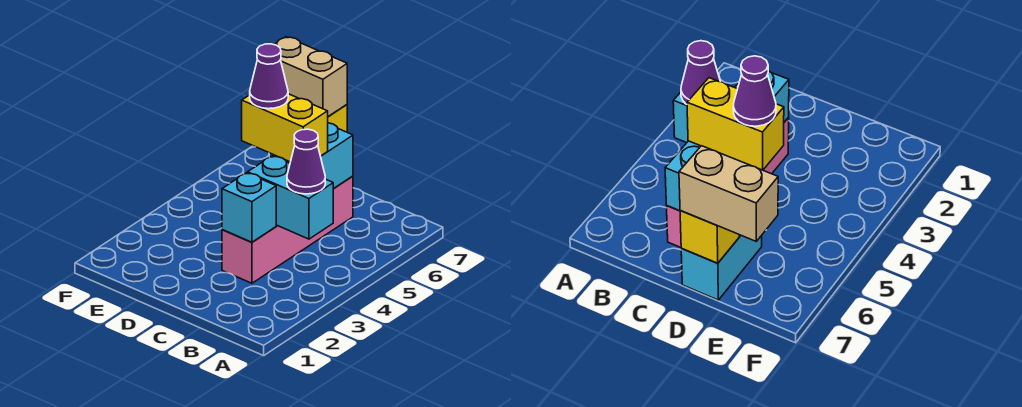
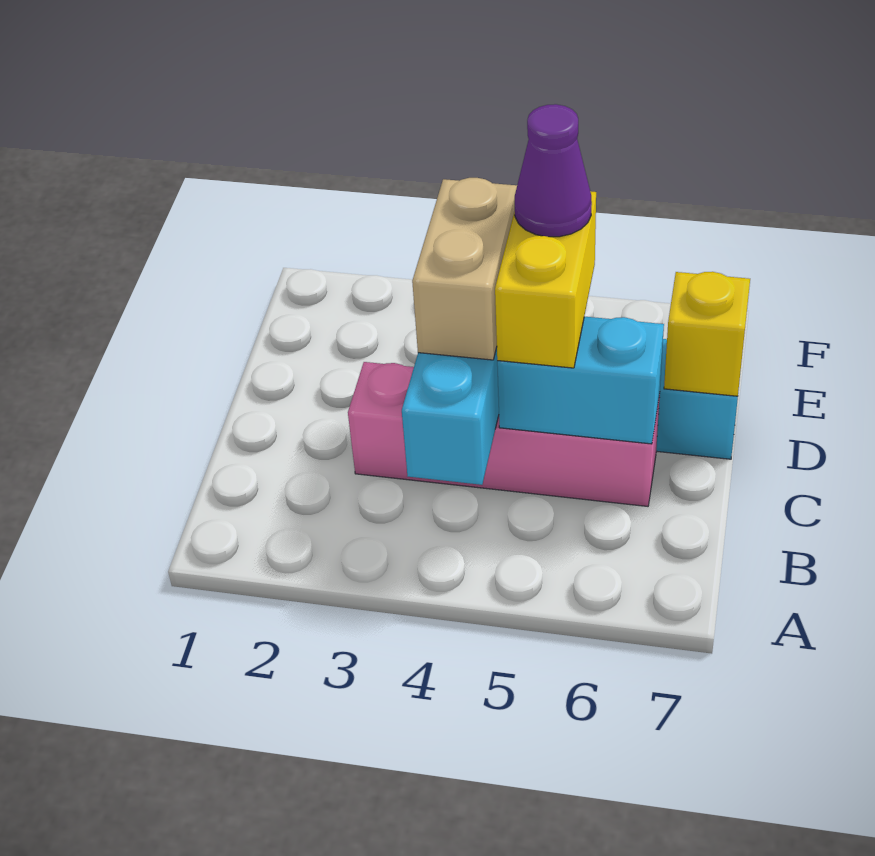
purple cone B4 level 3 -> none
cyan brick C3 level 2 -> none
tan brick D7:E7 level 3 -> tan brick C4:D4 level 3

